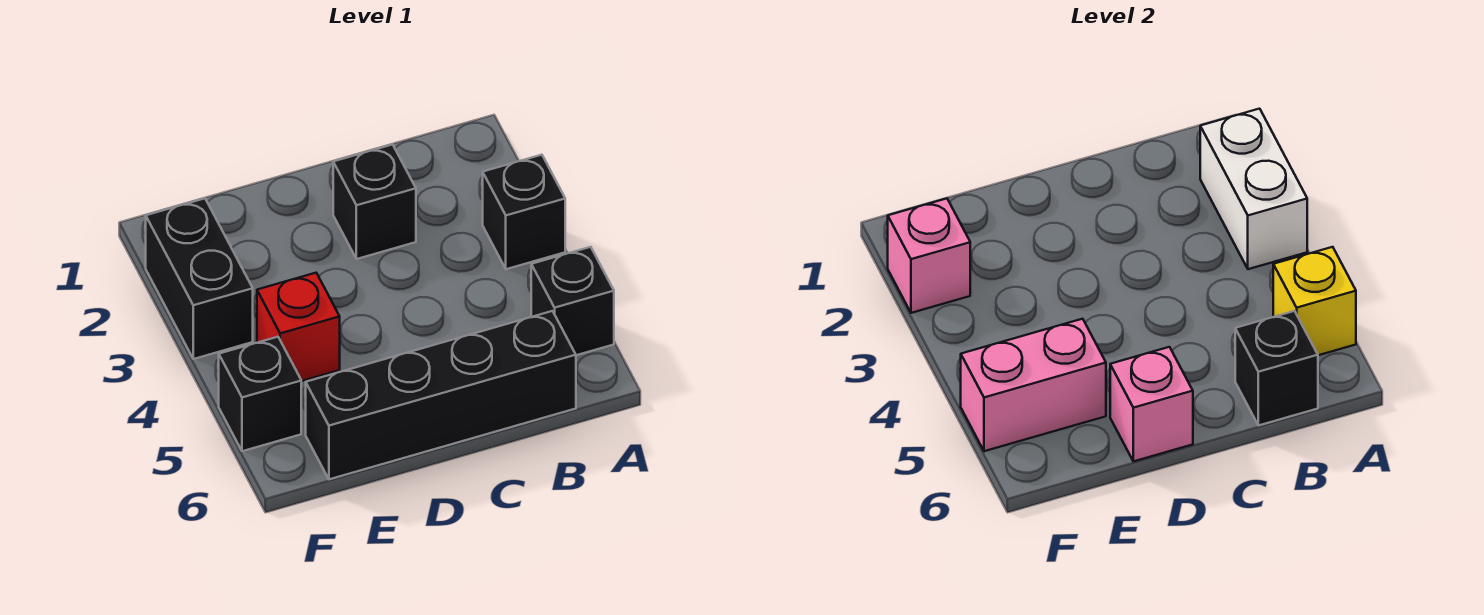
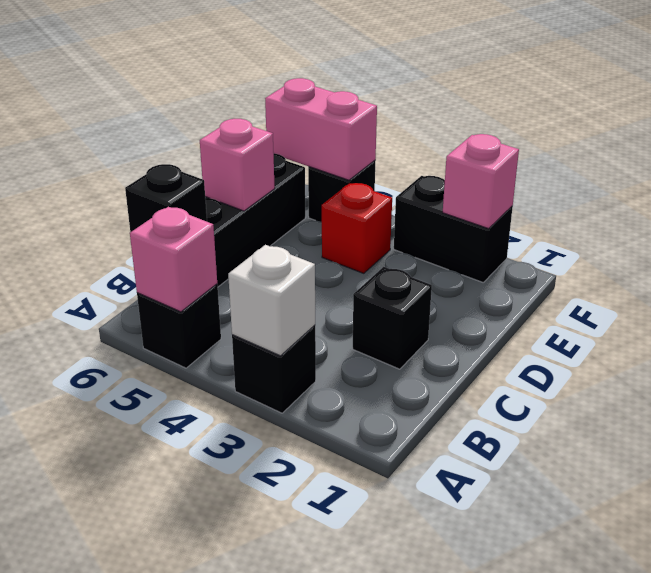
white brick A2:A3 level 2 -> white brick A3 level 2
yellow brick A5 level 2 -> pink brick A5 level 2
pink brick E5:F5 level 2 -> pink brick F5:F6 level 2

